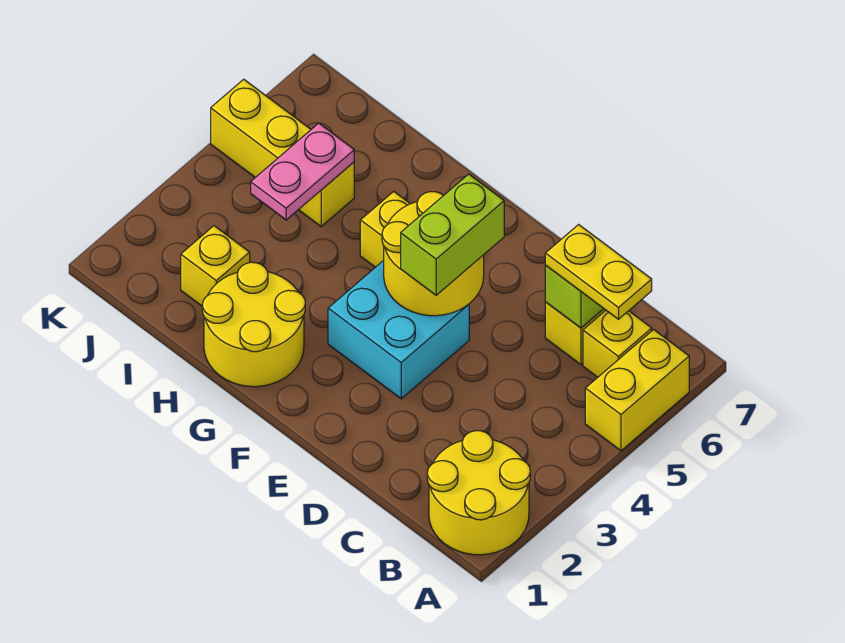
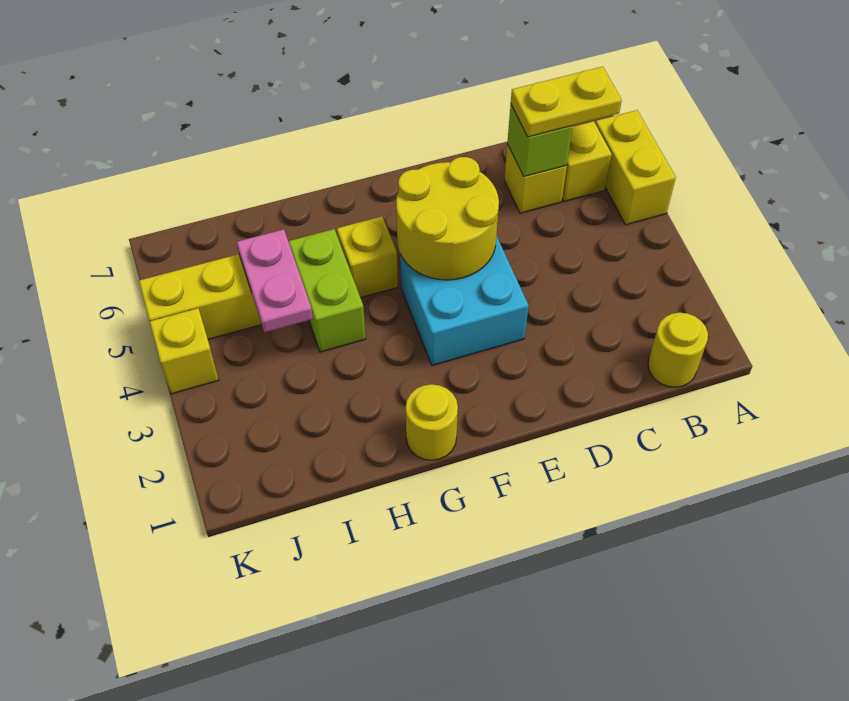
yellow round brick A1:B2 level 1 -> yellow round brick B1 level 1
lime brick E4:E5 level 3 -> lime brick H4:H5 level 1
yellow round brick G1:H2 level 1 -> yellow round brick G1 level 1
yellow brick I2 level 1 -> yellow brick K4 level 1

